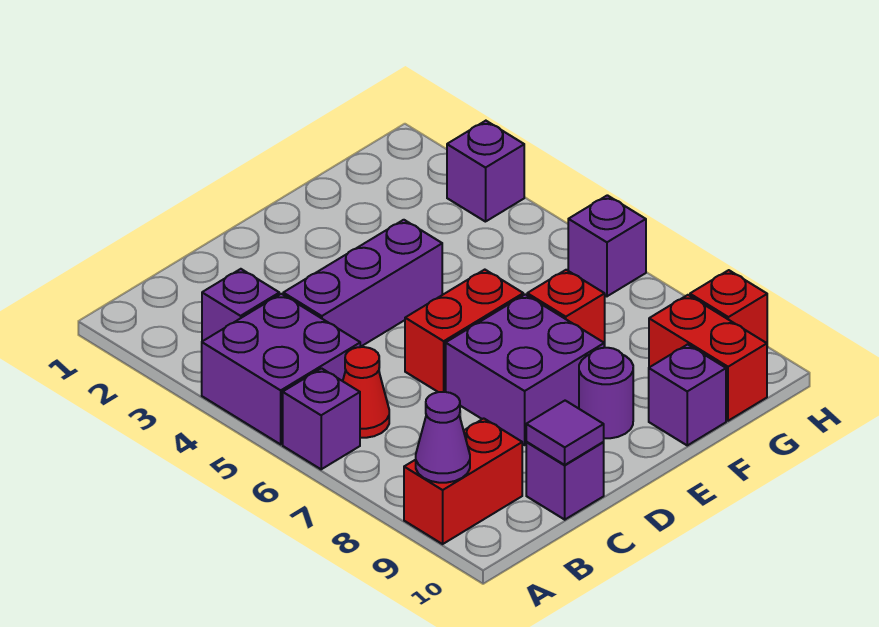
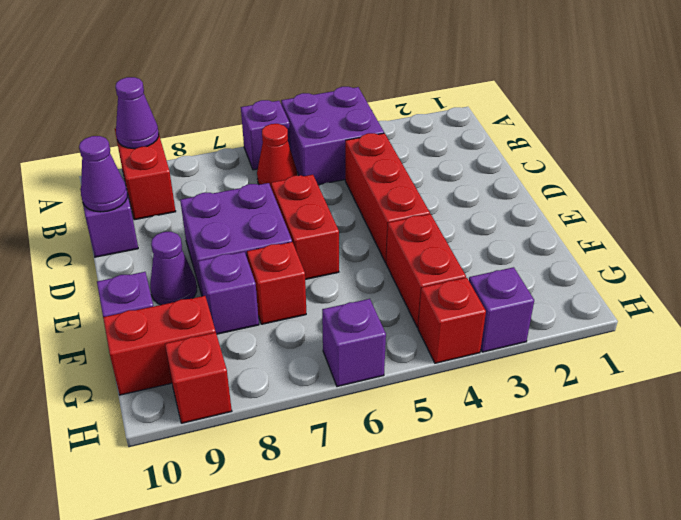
purple brick B3 level 1 -> purple brick F8 level 1
purple brick C4:E4 level 1 -> red brick C4:E4 level 1
purple tile C10 level 2 -> purple cone C10 level 2
purple round brick E9 level 1 -> purple cone E9 level 1
none -> red brick F4:G4 level 1
none -> red brick H4 level 1

